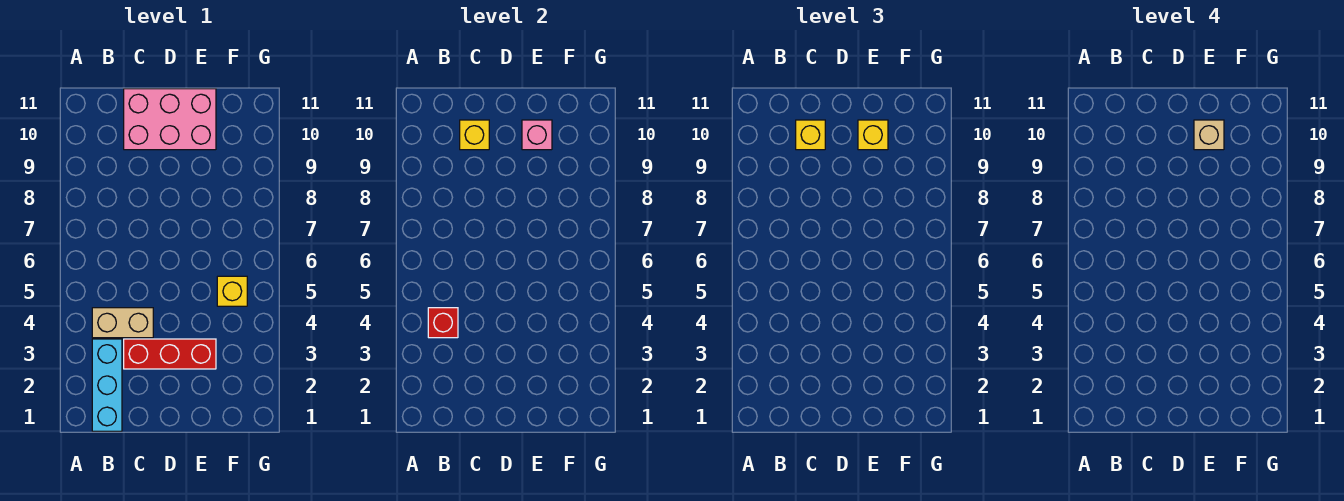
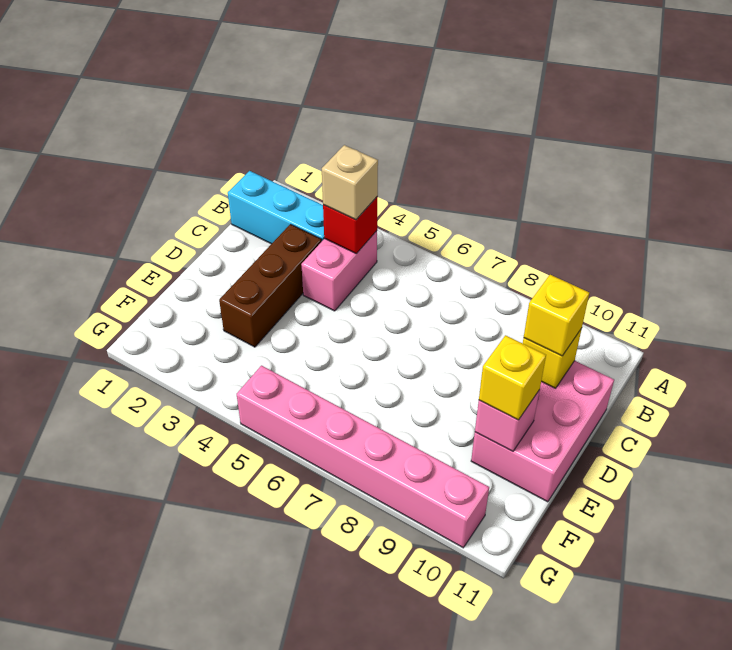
tan brick B4:C4 level 1 -> pink brick B4:C4 level 1
red brick C3:E3 level 1 -> brown brick C3:E3 level 1
tan brick E10 level 4 -> tan brick B4 level 3
yellow brick F5 level 1 -> none
none -> pink brick G5:G10 level 1

